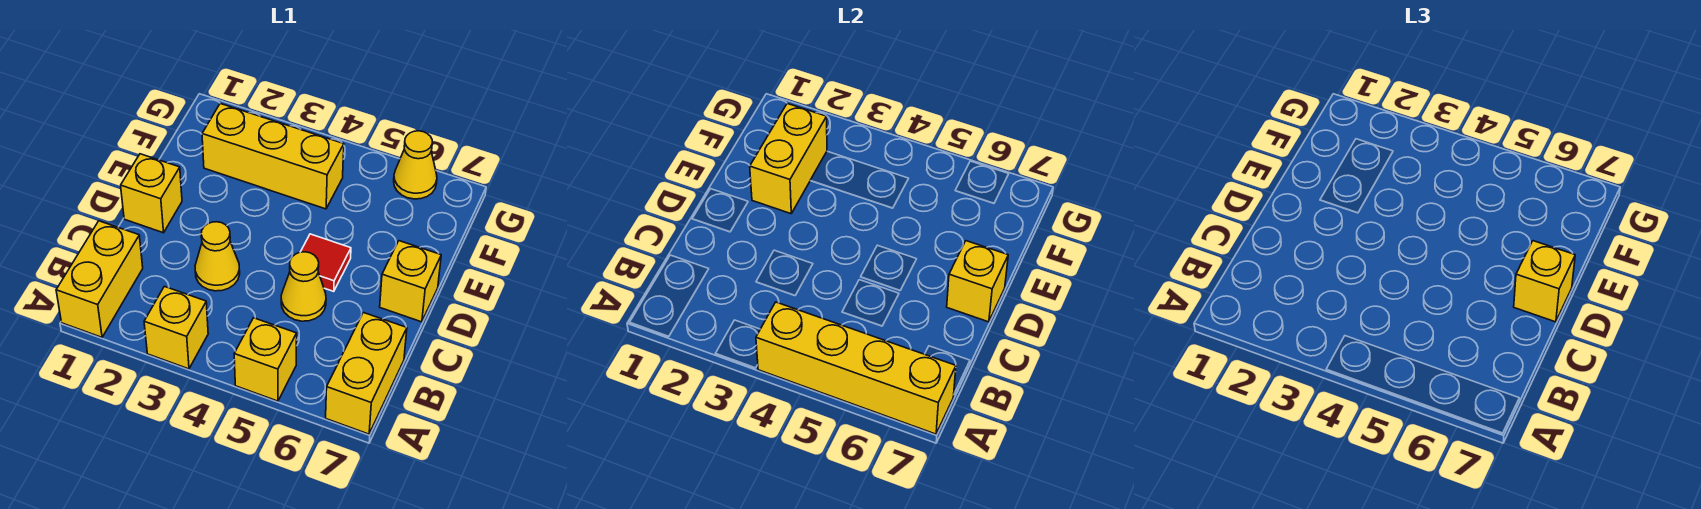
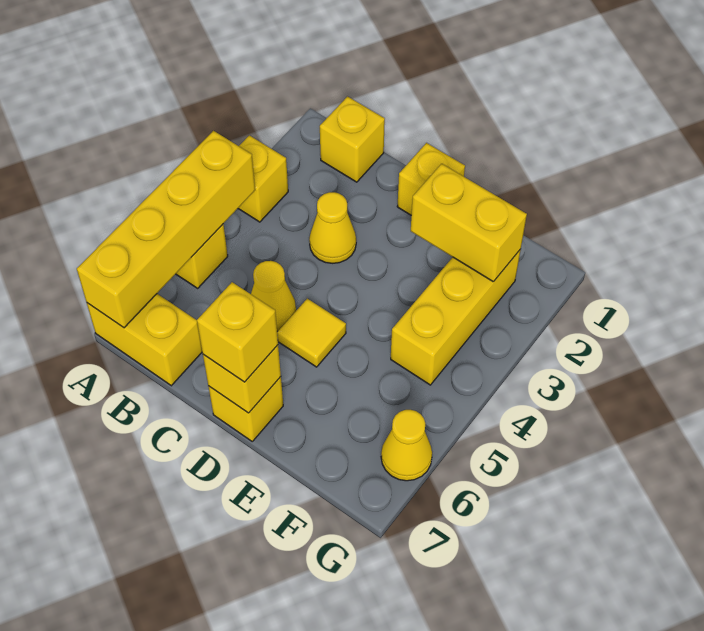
yellow brick A1:B1 level 1 -> yellow brick B1 level 1
red tile D5 level 1 -> yellow tile D5 level 1

